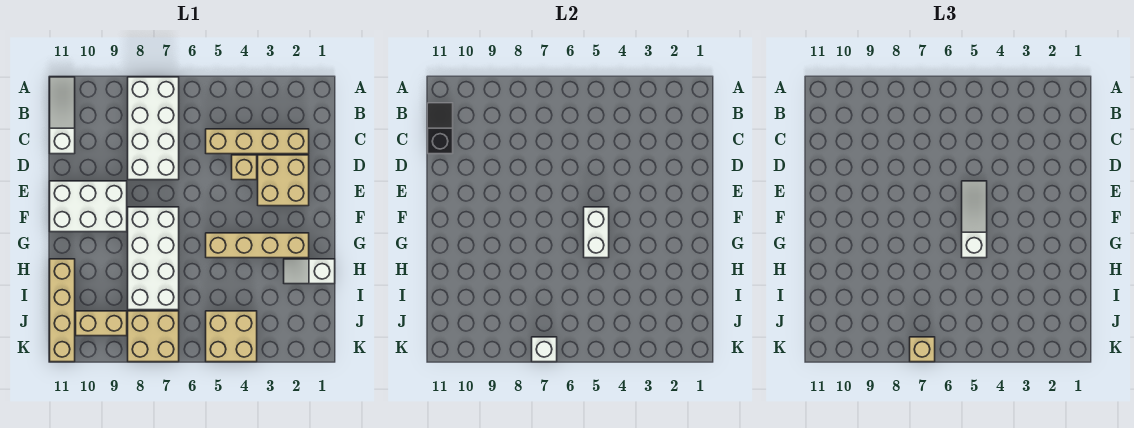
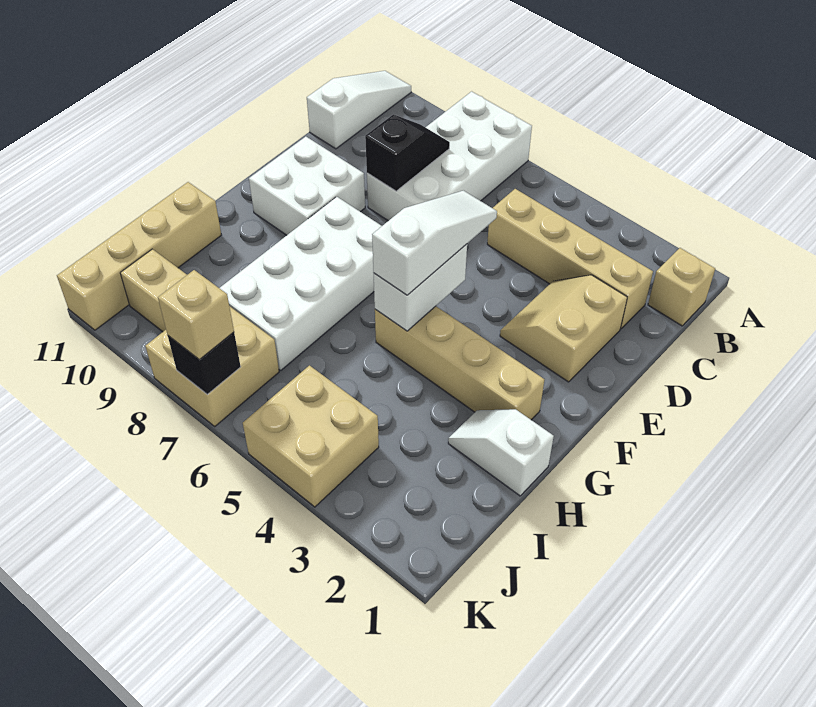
black slope B11:C11 level 2 top C -> black slope C8:D8 level 2 top D
tan brick D2:E3 level 1 -> tan slope D2:E3 level 1 top 2
tan brick D4 level 1 -> tan brick B1 level 1
white brick E9:F11 level 1 -> white brick E9:F10 level 1
white brick K7 level 2 -> black brick K7 level 2

